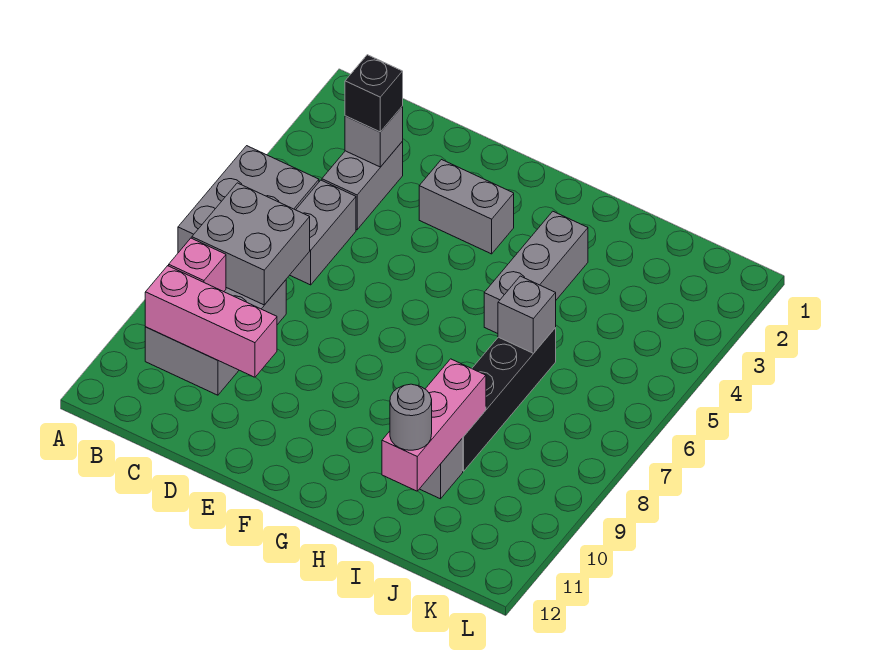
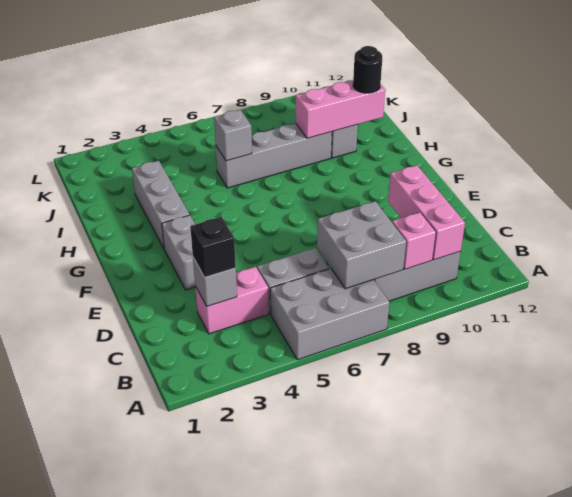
grey brick C3:C4 level 1 -> pink brick C3:C4 level 1
grey brick H3:H5 level 1 -> grey brick G3:I3 level 1
black brick I6:I9 level 1 -> grey brick I6:I9 level 1
grey round brick I11 level 3 -> black round brick I11 level 3

